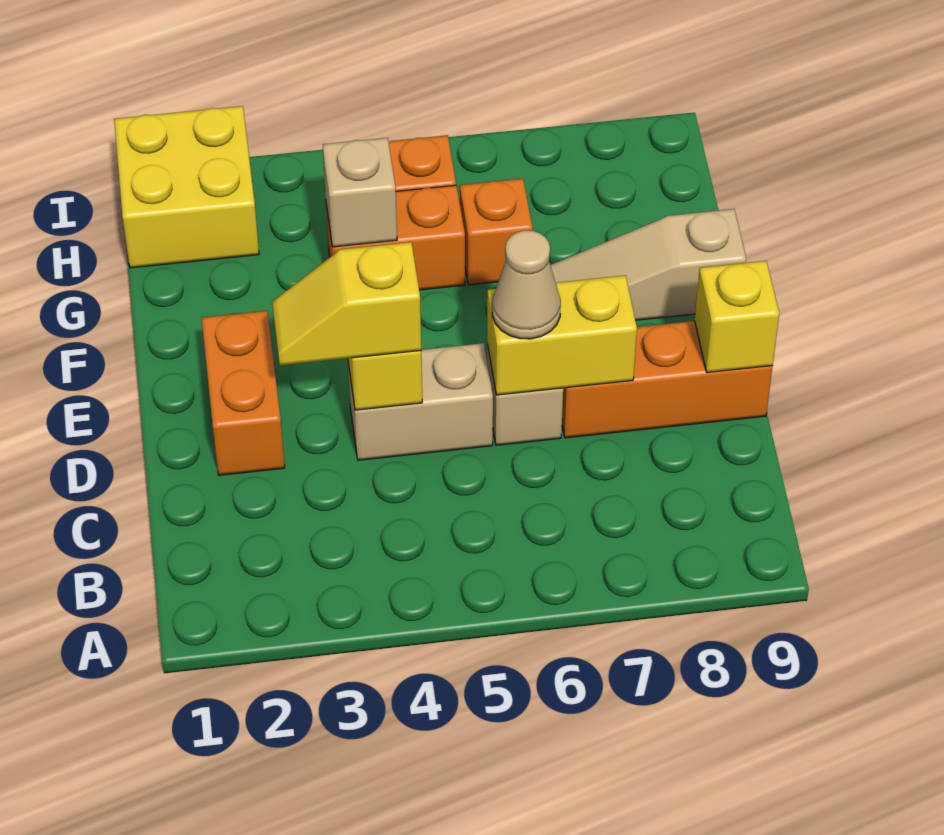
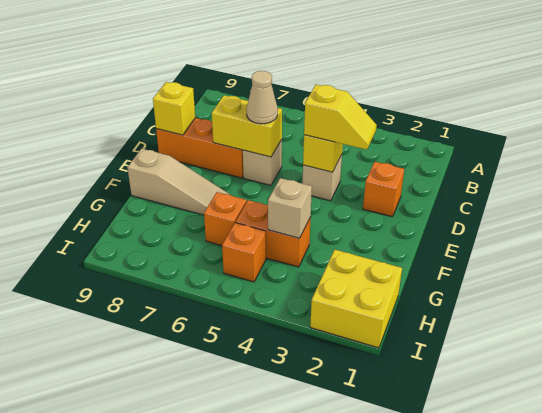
orange brick D2:E2 level 1 -> orange brick D2 level 1
tan brick D4:D5 level 1 -> tan brick D4 level 1

